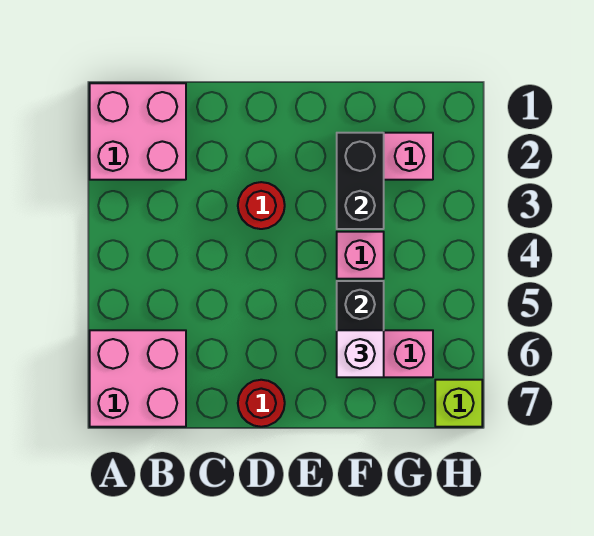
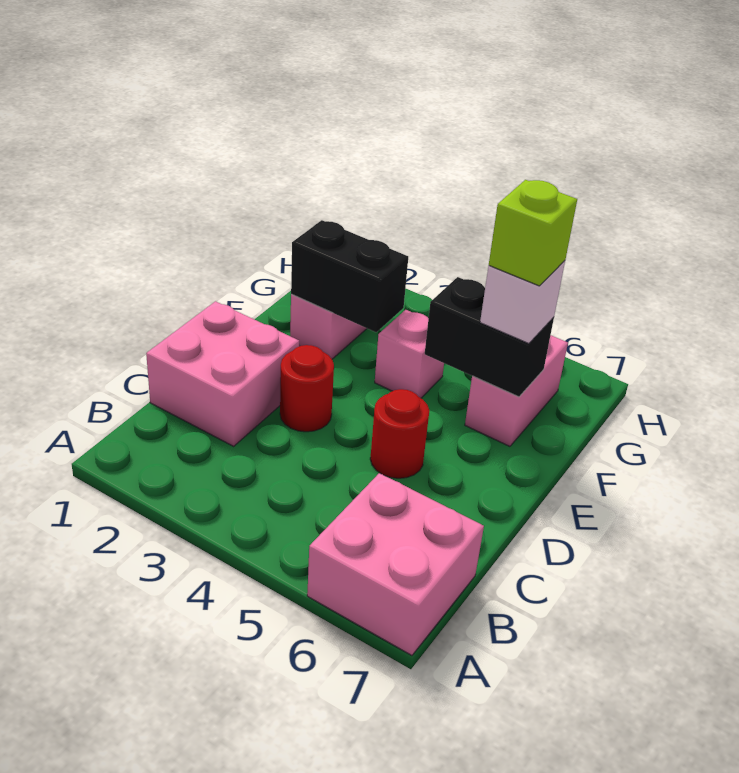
pink brick A1:B2 level 1 -> pink brick C1:D2 level 1
red round brick D7 level 1 -> red round brick D5 level 1
lime brick H7 level 1 -> lime brick F6 level 4

